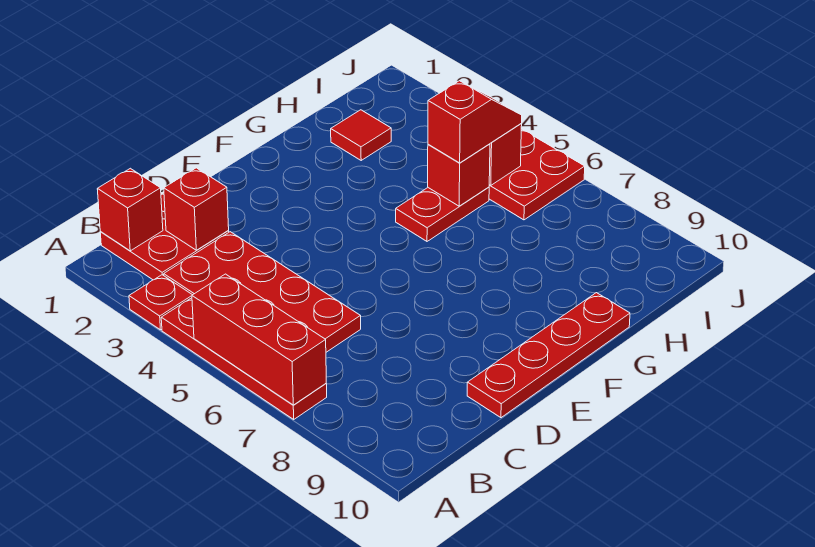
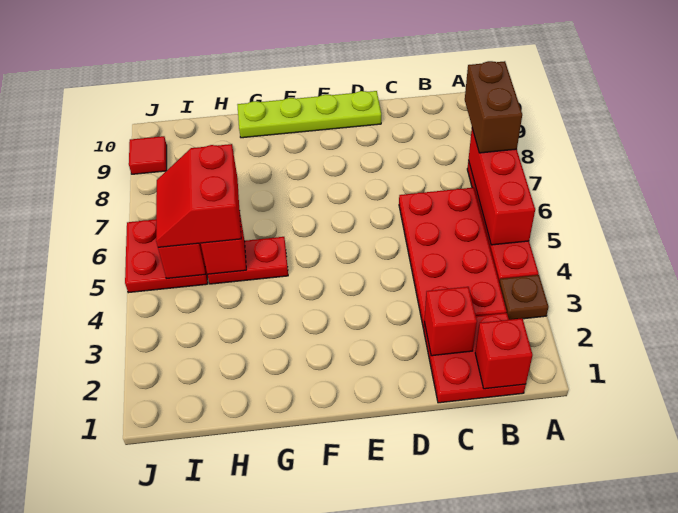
red plate A3 level 1 -> brown plate A3 level 1
none -> brown brick A7:A8 level 3
red plate D10:G10 level 1 -> lime plate D10:G10 level 1
red tile H2 level 1 -> red tile J9 level 1
red slope H5:I5 level 3 top H -> red slope H5:I6 level 3 top H

